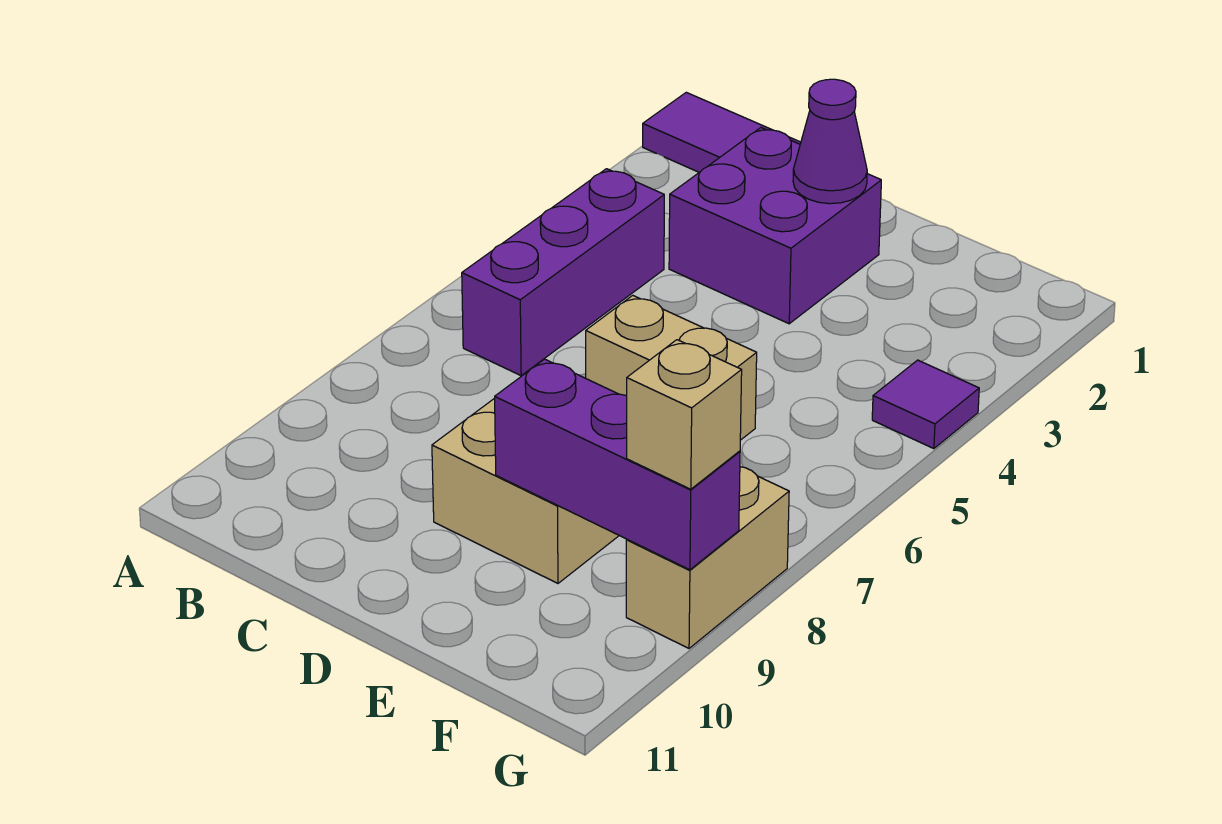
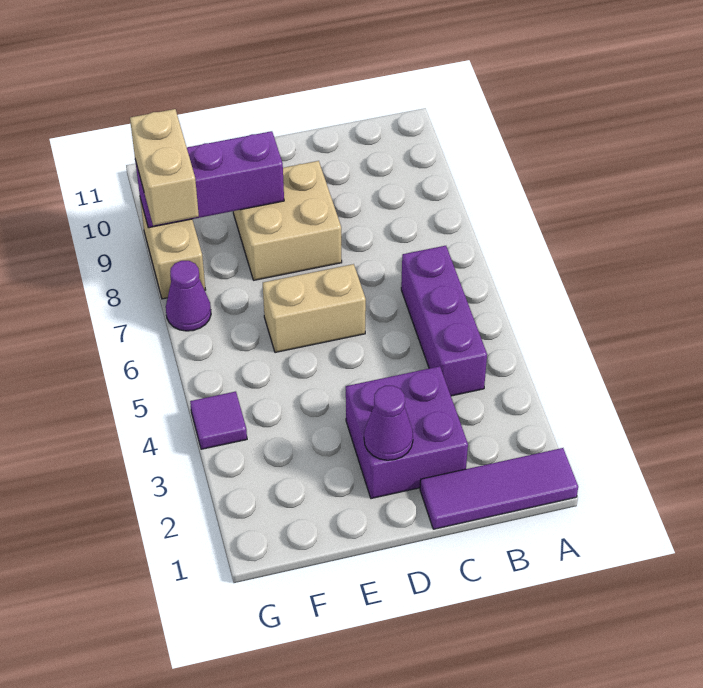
none -> purple cone G7 level 1
tan brick G9 level 3 -> tan brick G8:G9 level 3

